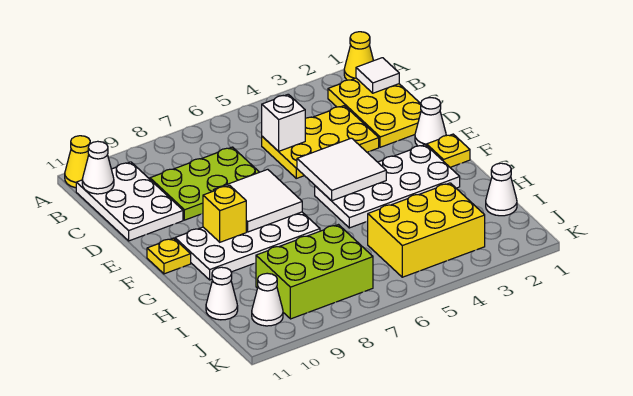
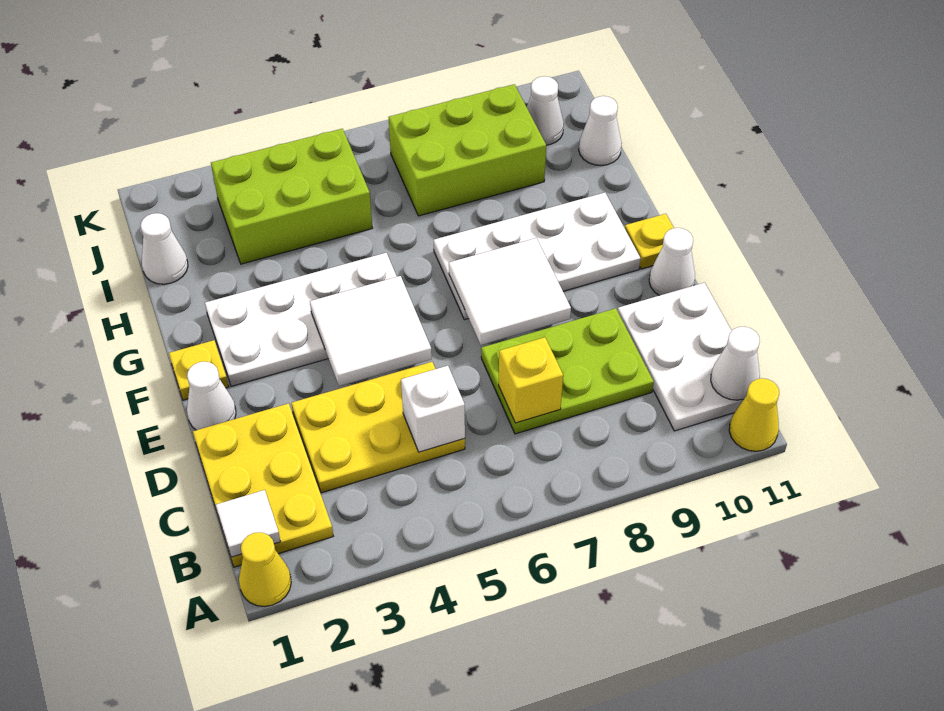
none -> white cone E11 level 1
yellow brick F9 level 2 -> yellow brick C7 level 2
yellow brick I3:J5 level 1 -> lime brick I3:J5 level 1

